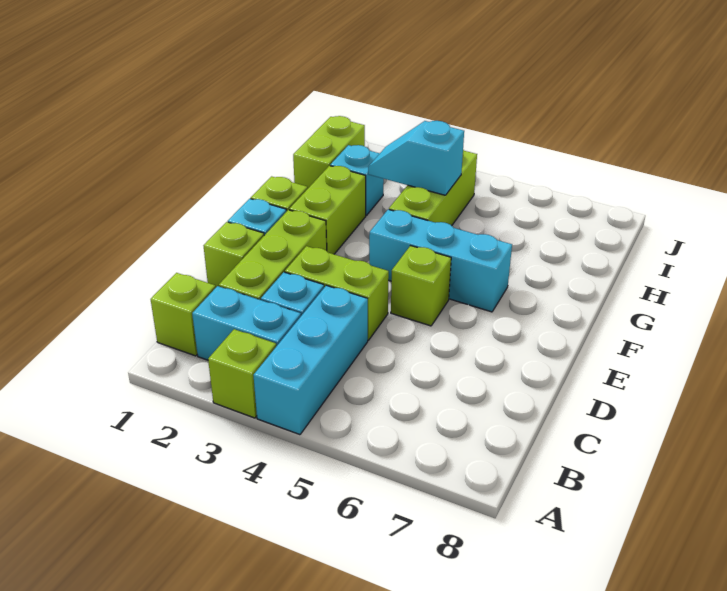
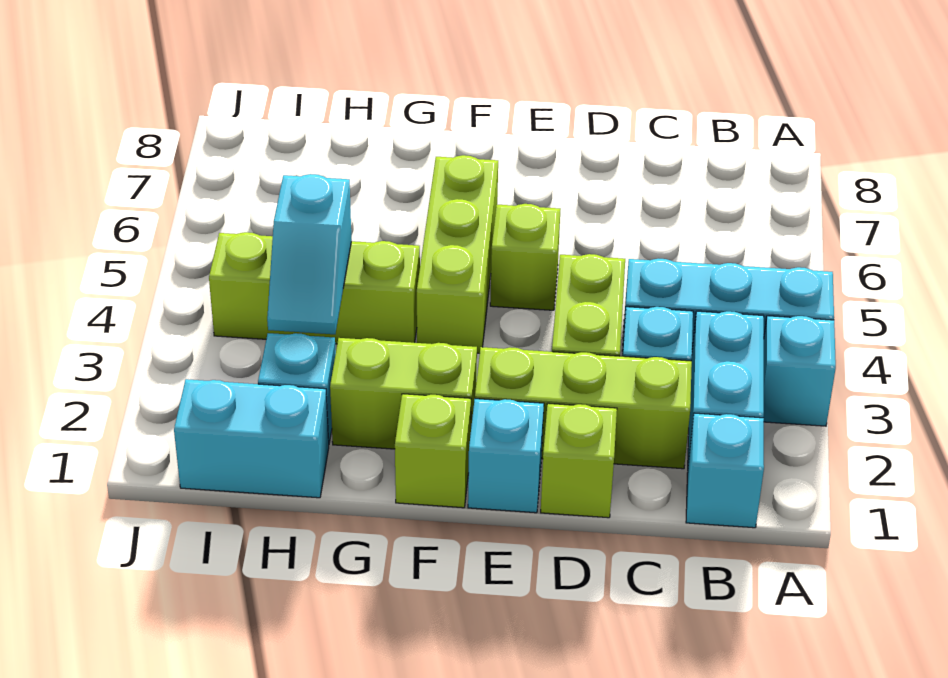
lime brick A3 level 1 -> cyan brick A3 level 1
lime brick B1 level 1 -> cyan brick B1 level 1
cyan brick F4:F6 level 1 -> lime brick F4:F6 level 1
lime brick H1:I1 level 1 -> cyan brick H1:I1 level 1

